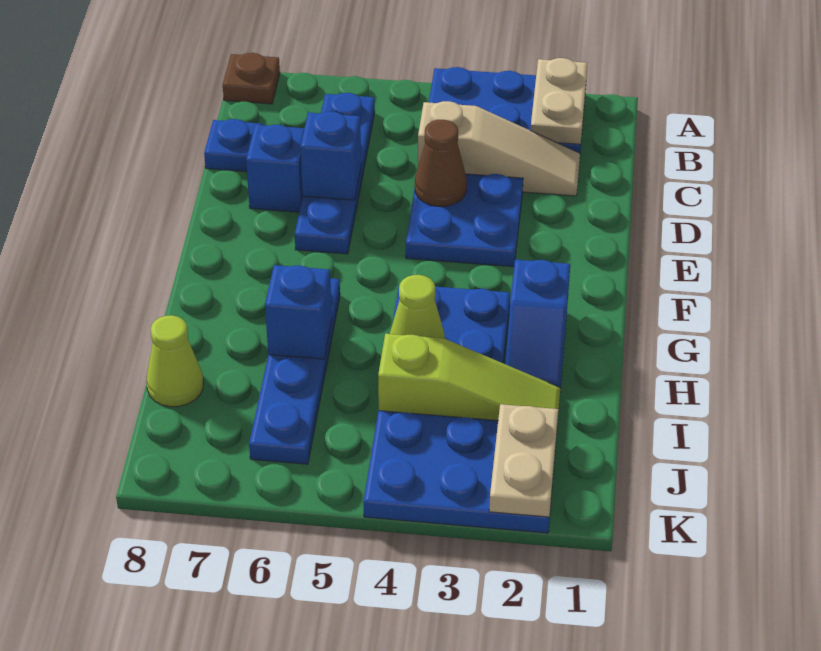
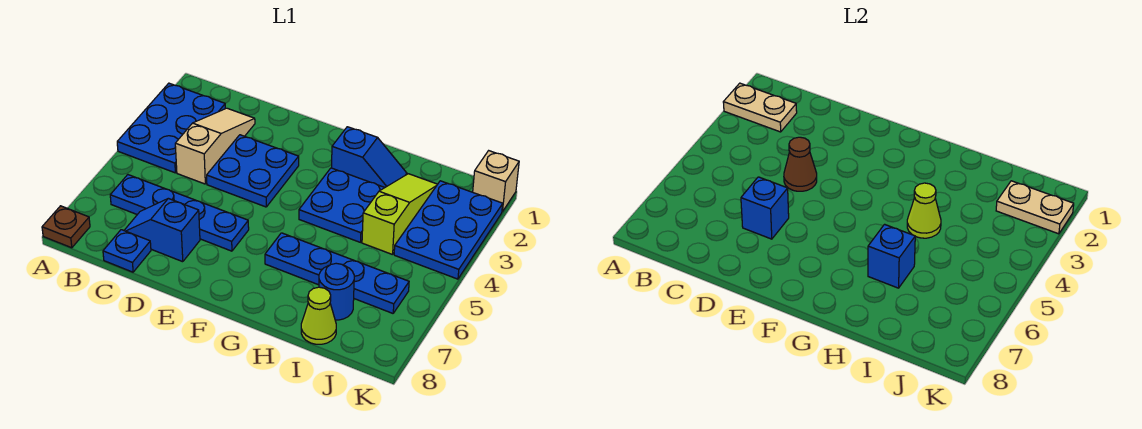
none -> blue round brick I7 level 1
none -> tan brick K1 level 1

